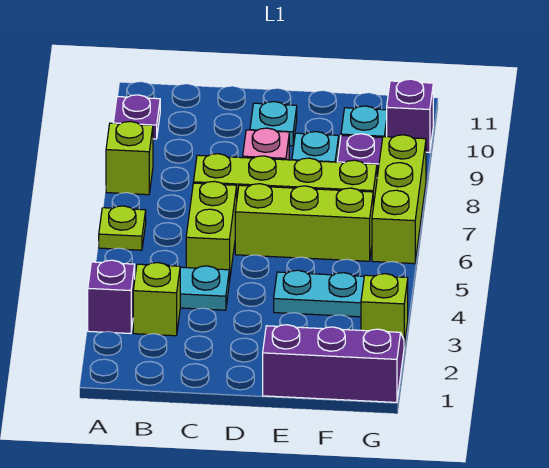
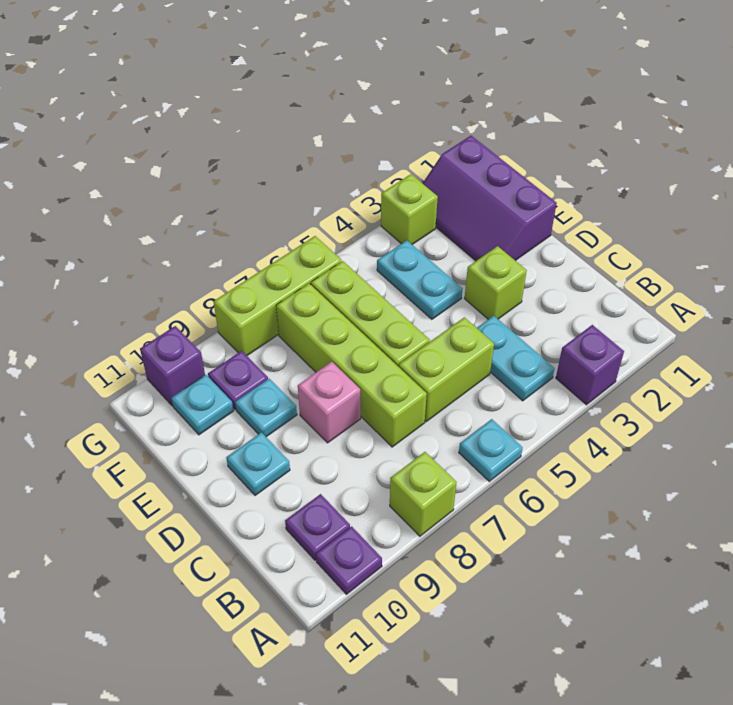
lime plate A6 level 1 -> cyan plate A6 level 1
lime brick B3 level 1 -> lime brick D3 level 1
none -> purple plate B10 level 1

